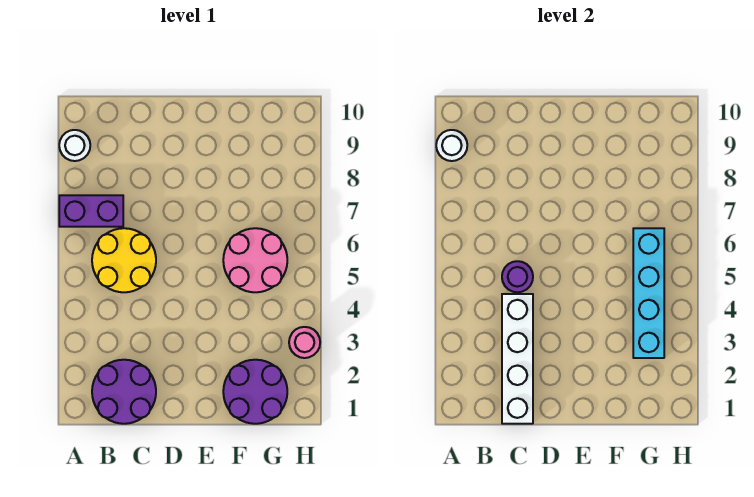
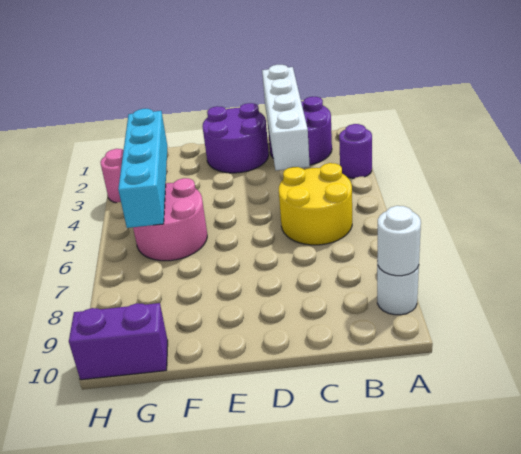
purple brick A7:B7 level 1 -> purple brick G10:H10 level 1
purple round brick C5 level 2 -> purple round brick A3 level 1
purple round brick F1:G2 level 1 -> purple round brick D1:E2 level 1

